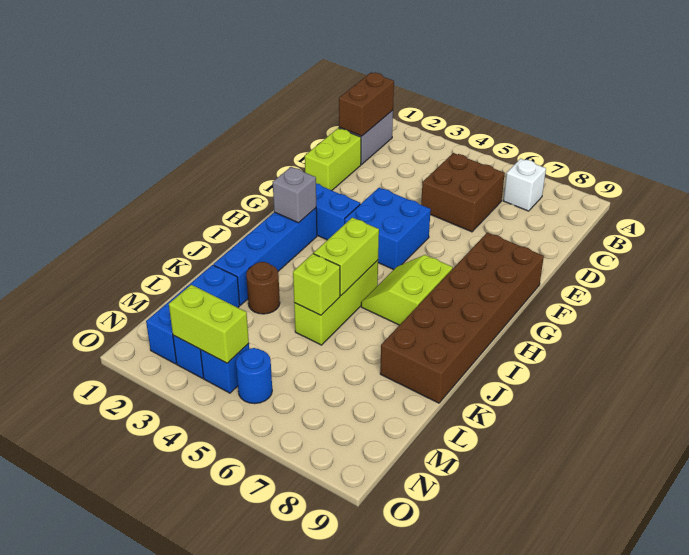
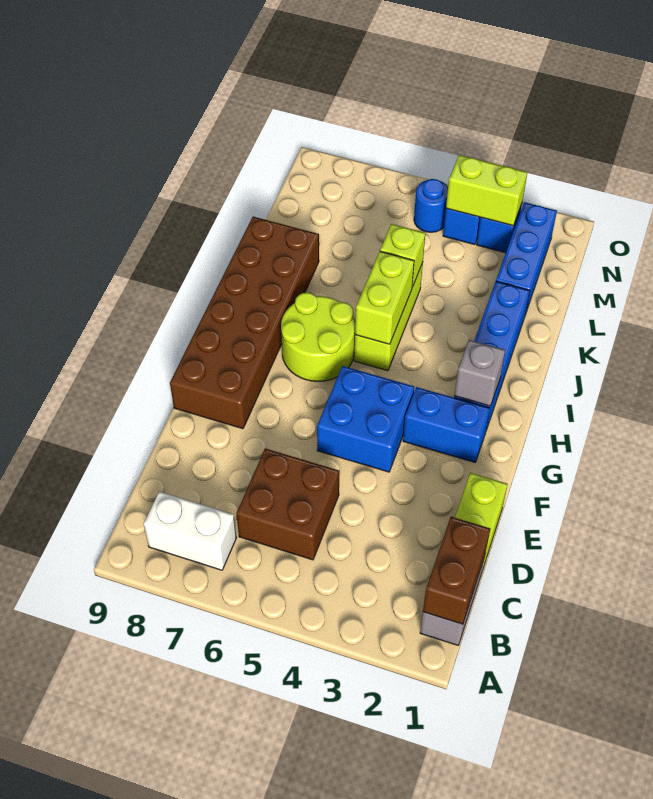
white brick B7 level 1 -> white brick B7:B8 level 1
lime slope H6:I7 level 1 top 7 -> lime round brick H6:I7 level 1
brown round brick K3 level 1 -> none

